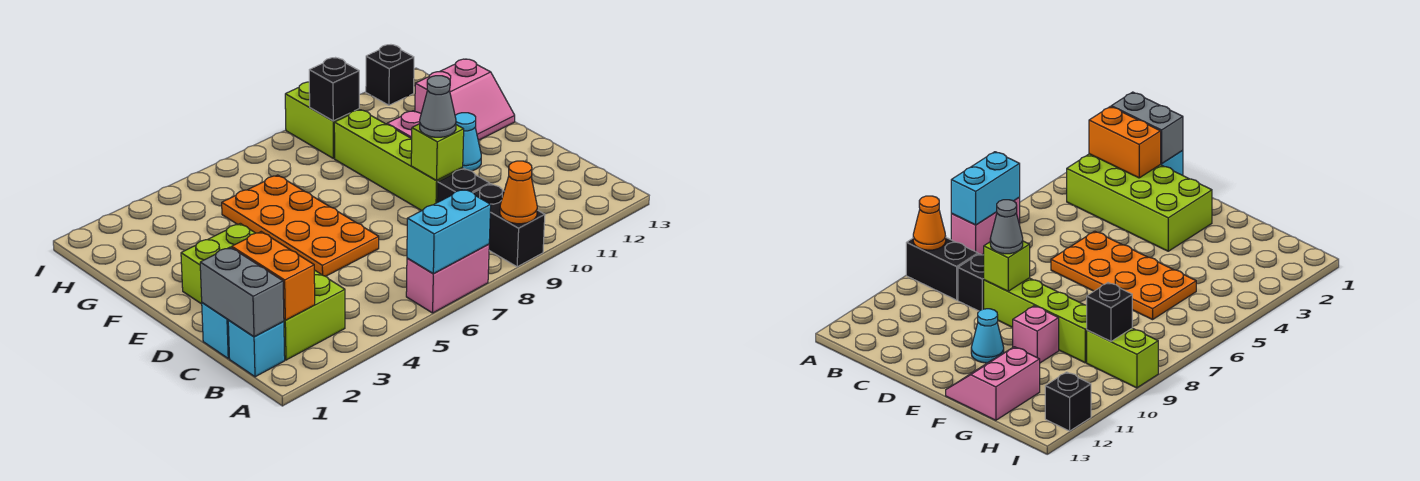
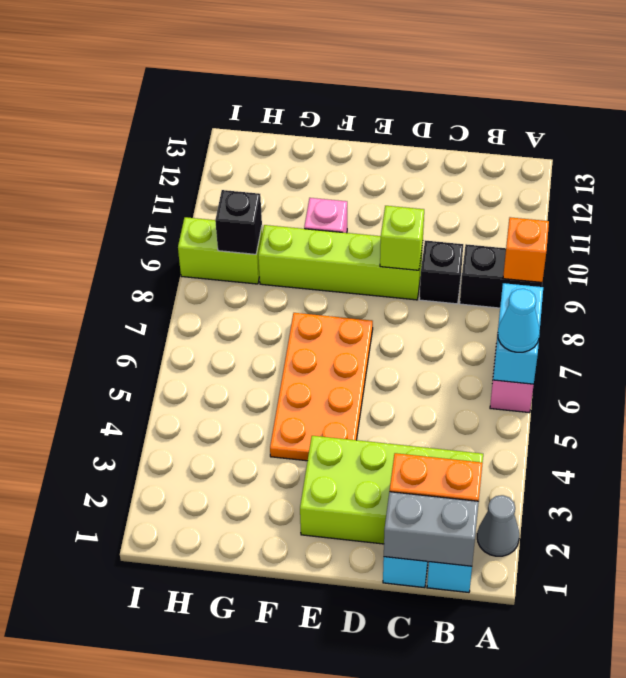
orange cone A9 level 2 -> orange brick A9 level 2
orange plate D5:G6 level 1 -> orange plate E4:F7 level 1
grey cone D9 level 3 -> grey cone A2 level 1
cyan cone E11 level 1 -> cyan cone A6 level 3
pink slope F12:G13 level 1 top G -> none
black brick I12 level 1 -> none

